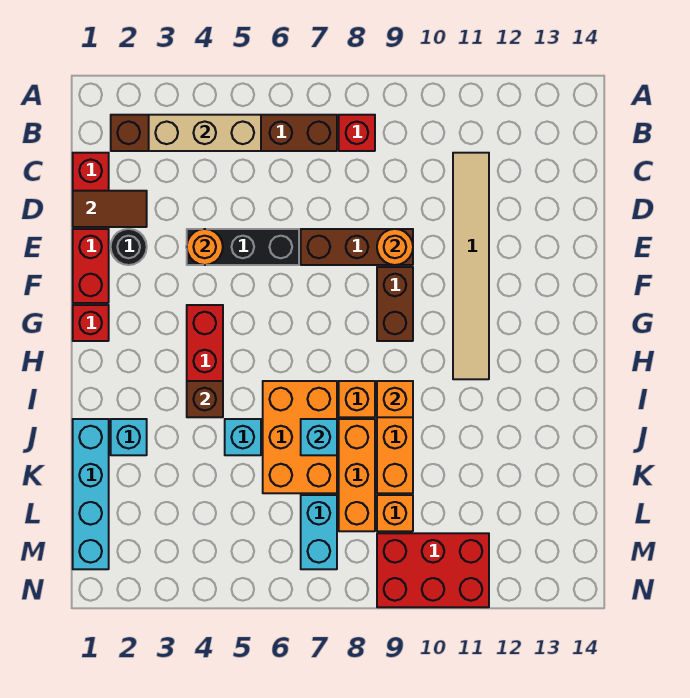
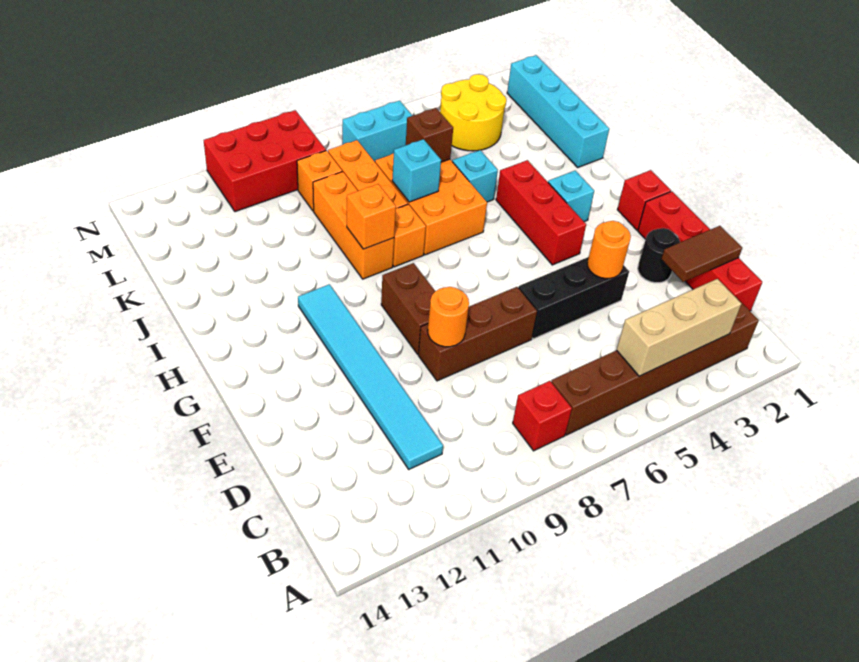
tan tile C11:H11 level 1 -> cyan tile C11:H11 level 1
brown brick I4 level 2 -> brown brick K6 level 2
cyan brick J2 level 1 -> cyan brick H3 level 1
none -> yellow round brick L3:M4 level 1
cyan brick L7:M7 level 1 -> cyan brick M6:M7 level 1

